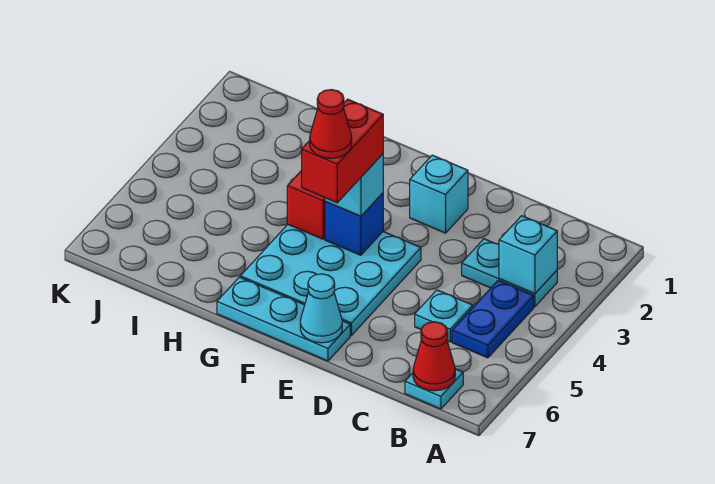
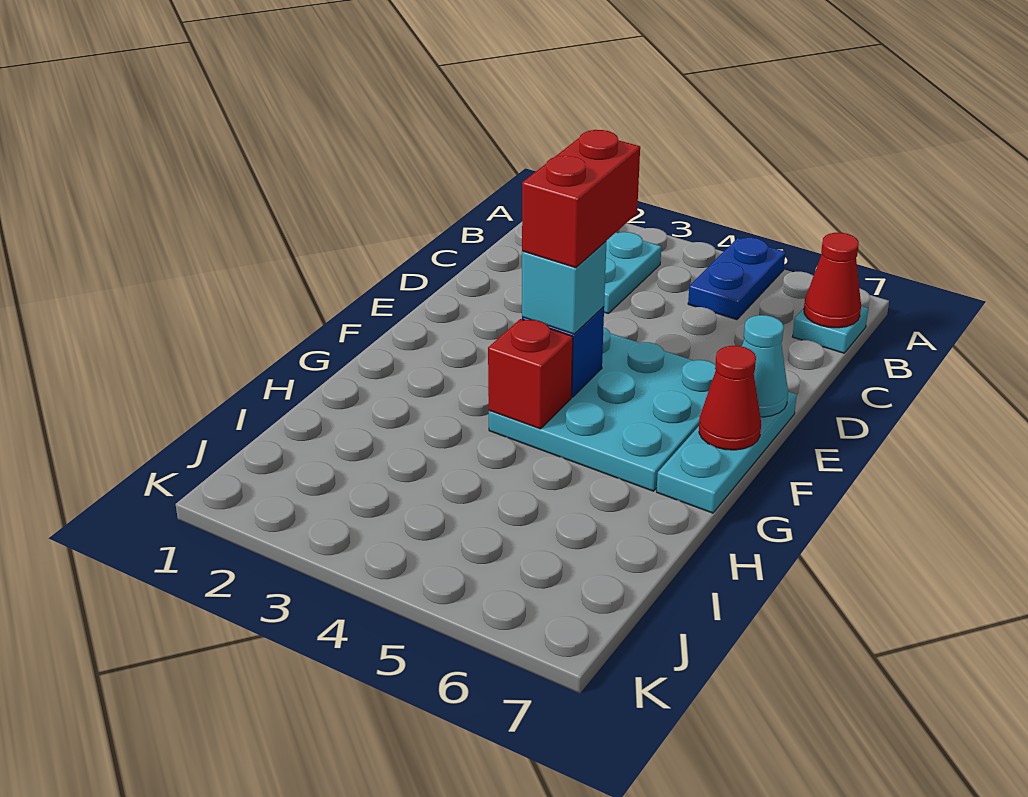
cyan brick B3 level 2 -> none
blue plate B4:B5 level 1 -> blue plate A5:B5 level 1
cyan plate C5 level 1 -> none
cyan brick E2 level 1 -> none
red brick F4:F5 level 4 -> red brick E4:F4 level 4
red cone F5 level 5 -> red cone F7 level 2

